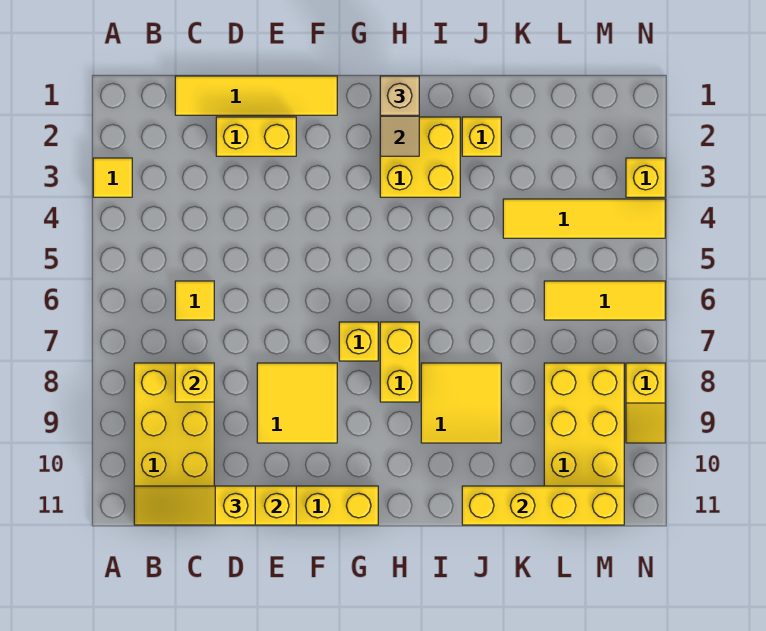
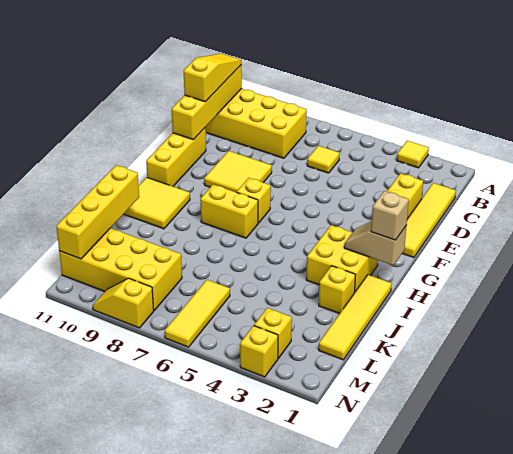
yellow brick C8 level 2 -> yellow brick M3 level 1
yellow tile I8:J9 level 1 -> yellow tile H10:I11 level 1
yellow tile K4:N4 level 1 -> yellow tile I1:L1 level 1

